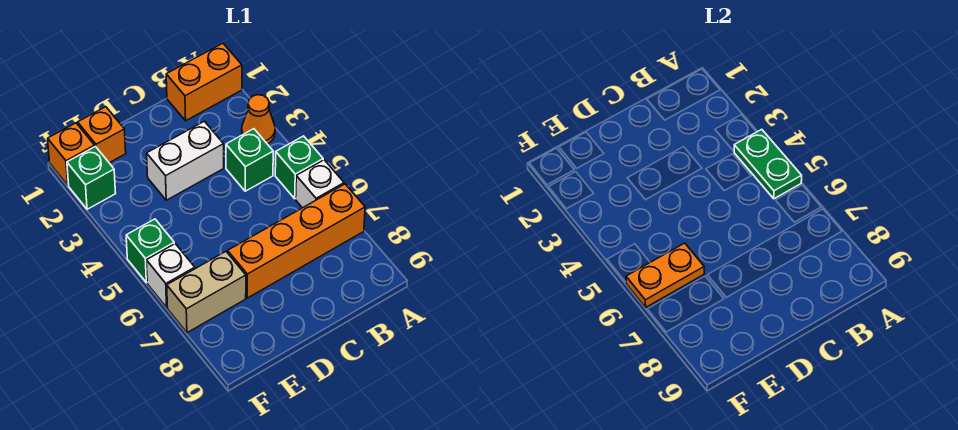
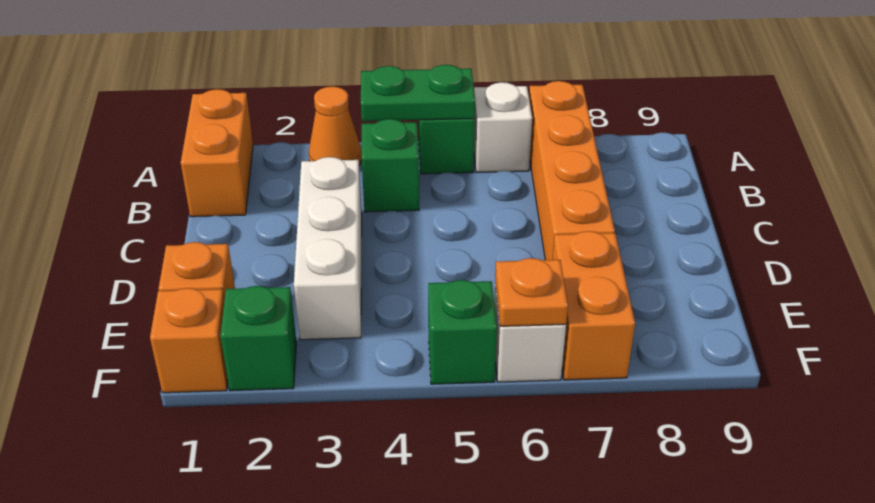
white brick C3:D3 level 1 -> white brick C3:E3 level 1
orange plate E6:F6 level 2 -> orange plate F6 level 2
tan brick E7:F7 level 1 -> orange brick E7:F7 level 1

